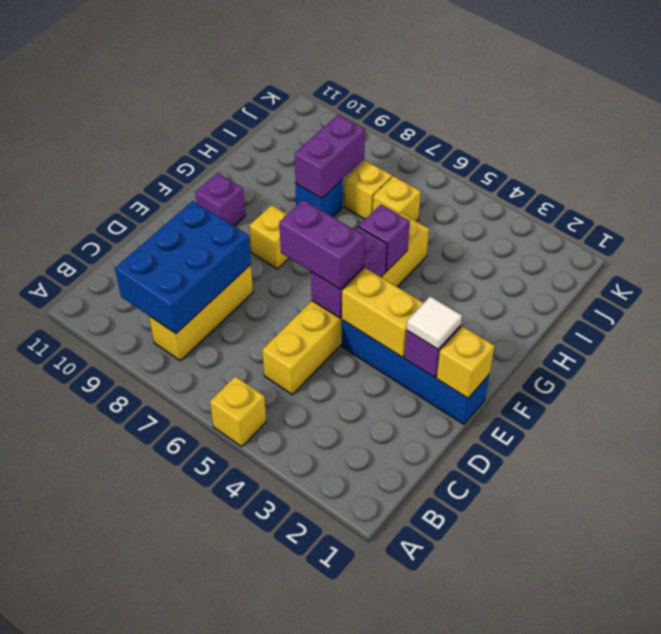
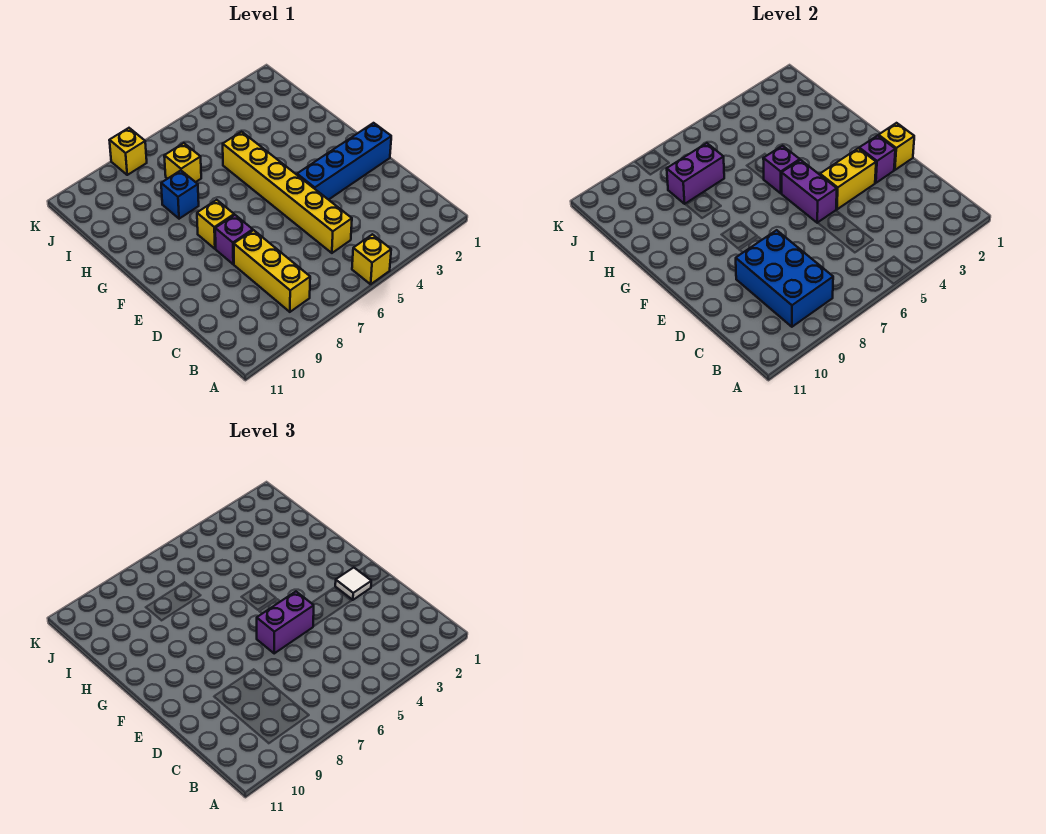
purple brick F10 level 1 -> purple brick E8 level 1
purple brick H8:I8 level 2 -> purple brick I7:I8 level 2
yellow brick I6 level 1 -> yellow brick K8 level 1

